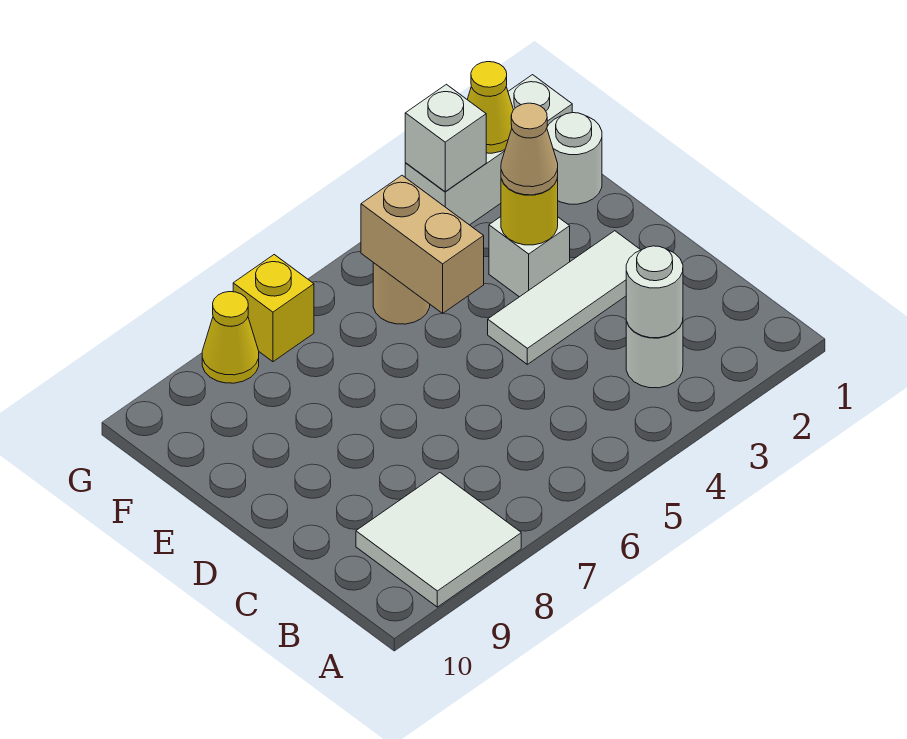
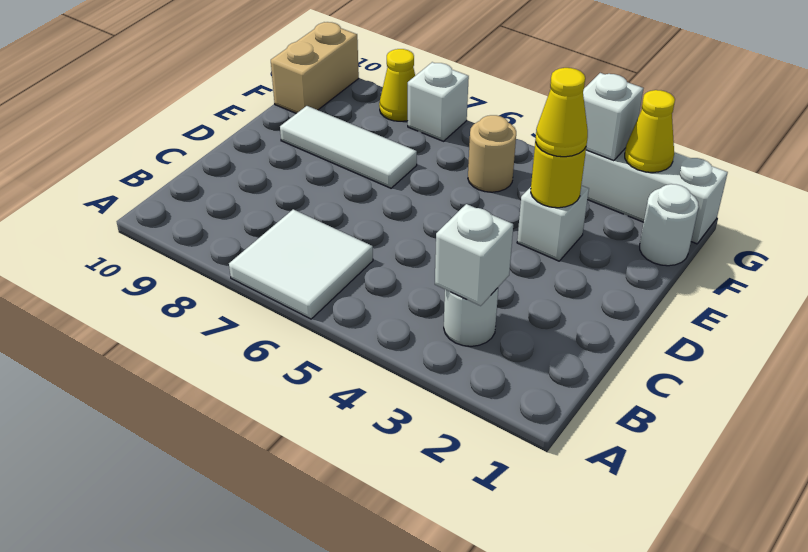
white tile A8:B9 level 1 -> white tile A6:B7 level 1
white round brick B3 level 2 -> white brick B3 level 2
white tile D2:D4 level 1 -> white tile E7:E9 level 1
tan cone E3 level 3 -> yellow cone E3 level 3
tan brick E5:F5 level 2 -> tan brick F10:G10 level 1
yellow brick G7 level 1 -> white brick G7 level 1

